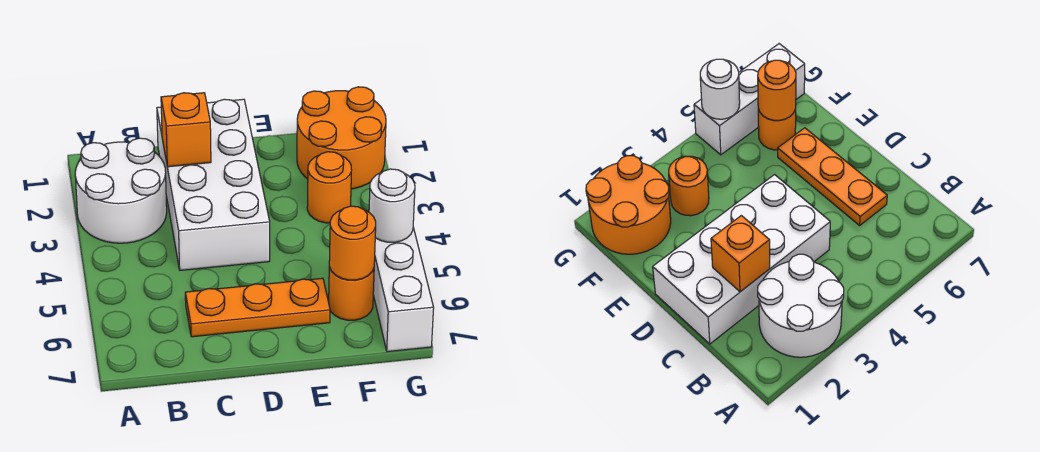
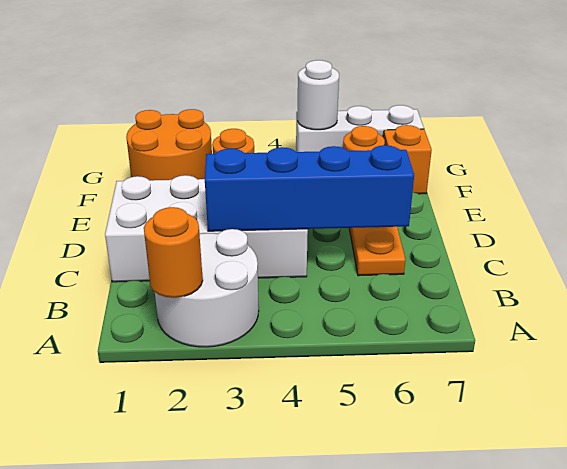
orange brick C2 level 2 -> orange brick F7 level 1
none -> blue brick C3:C6 level 2
orange round brick F6 level 2 -> orange round brick A2 level 2

